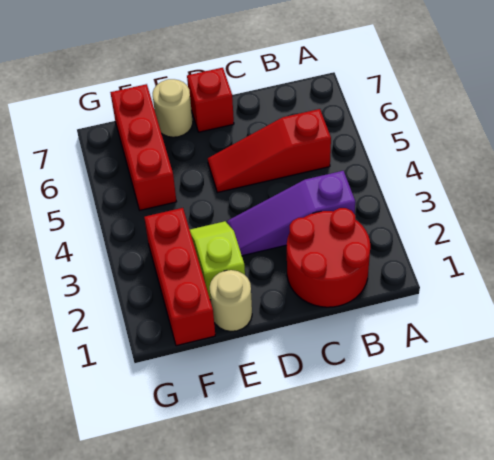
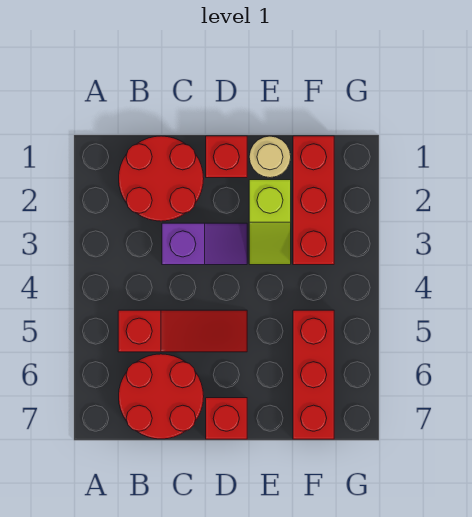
purple slope B3:D3 level 1 top B -> purple slope C3:D3 level 1 top C
none -> red round brick B6:C7 level 1
none -> red brick D1 level 1
tan round brick E7 level 1 -> none

